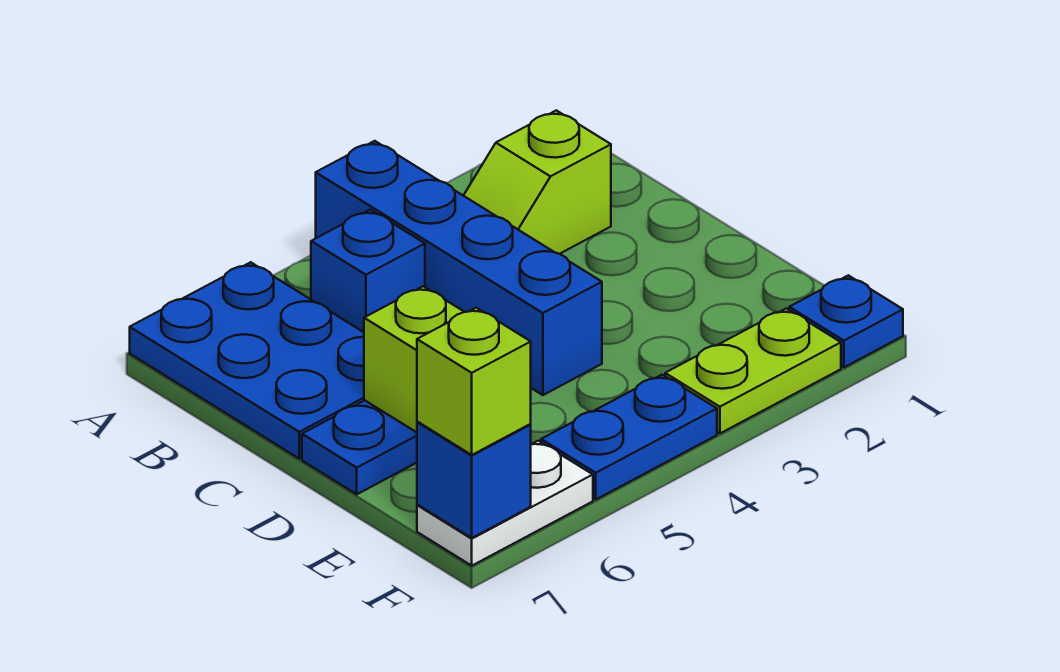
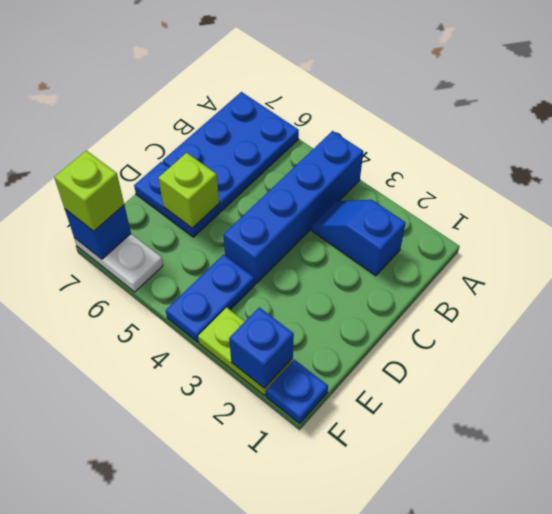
lime slope B2:B3 level 1 top 2 -> blue slope B2:B3 level 1 top 2
blue brick B5 level 1 -> blue brick F2 level 2
blue plate F4:F5 level 1 -> blue plate E4:F4 level 1

